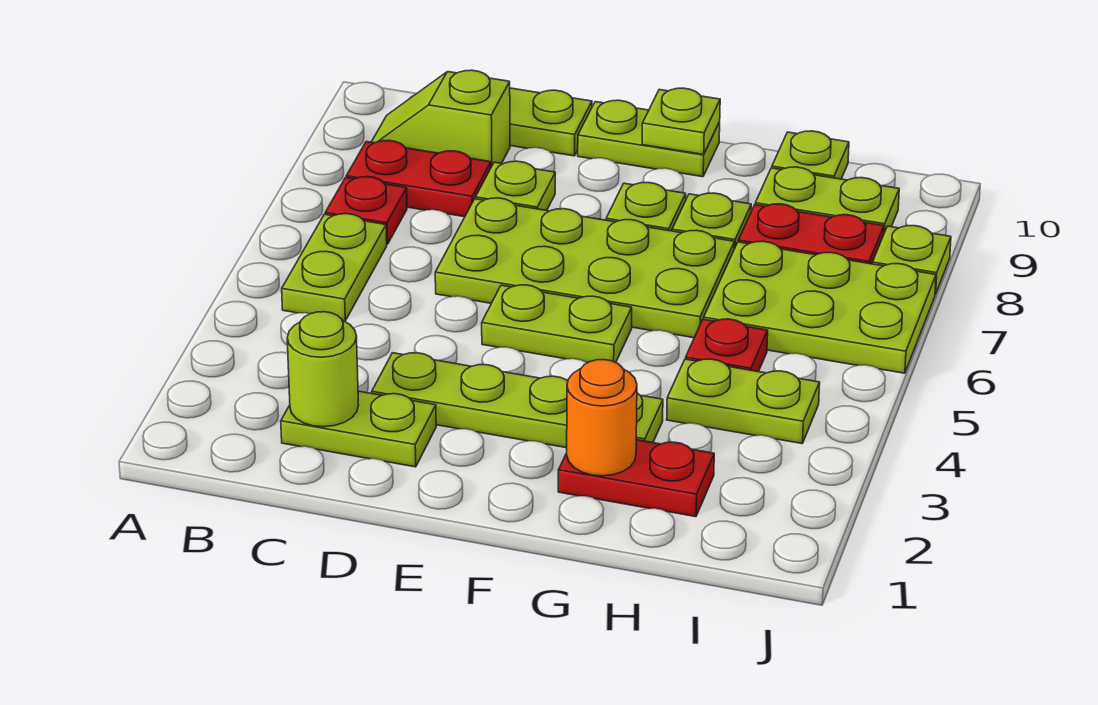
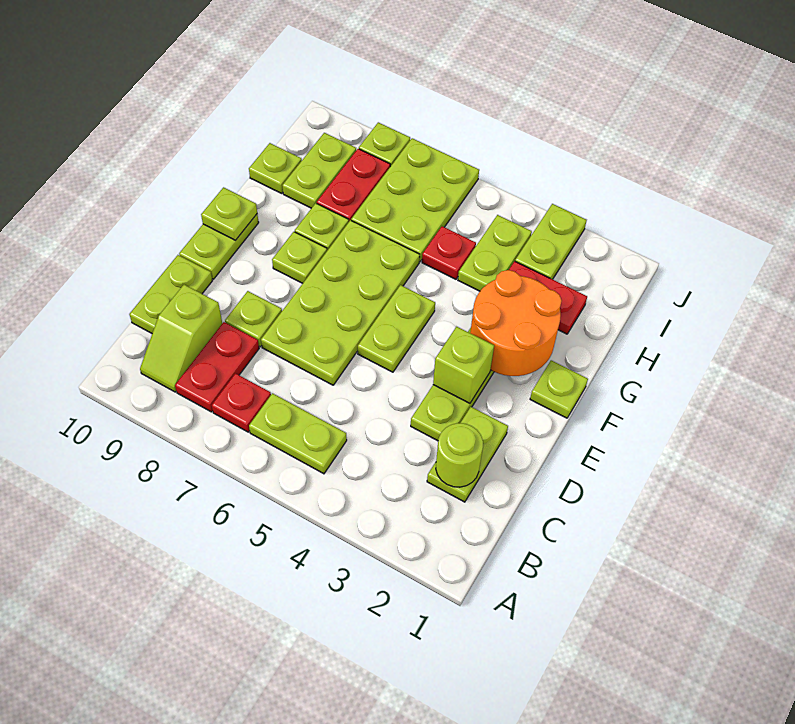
none -> lime brick E3 level 2
none -> lime plate F1 level 1
red plate G2:H2 level 1 -> red plate H2:H3 level 1
orange round brick G2 level 2 -> orange round brick F2:G3 level 2
none -> lime plate I3:J3 level 1

